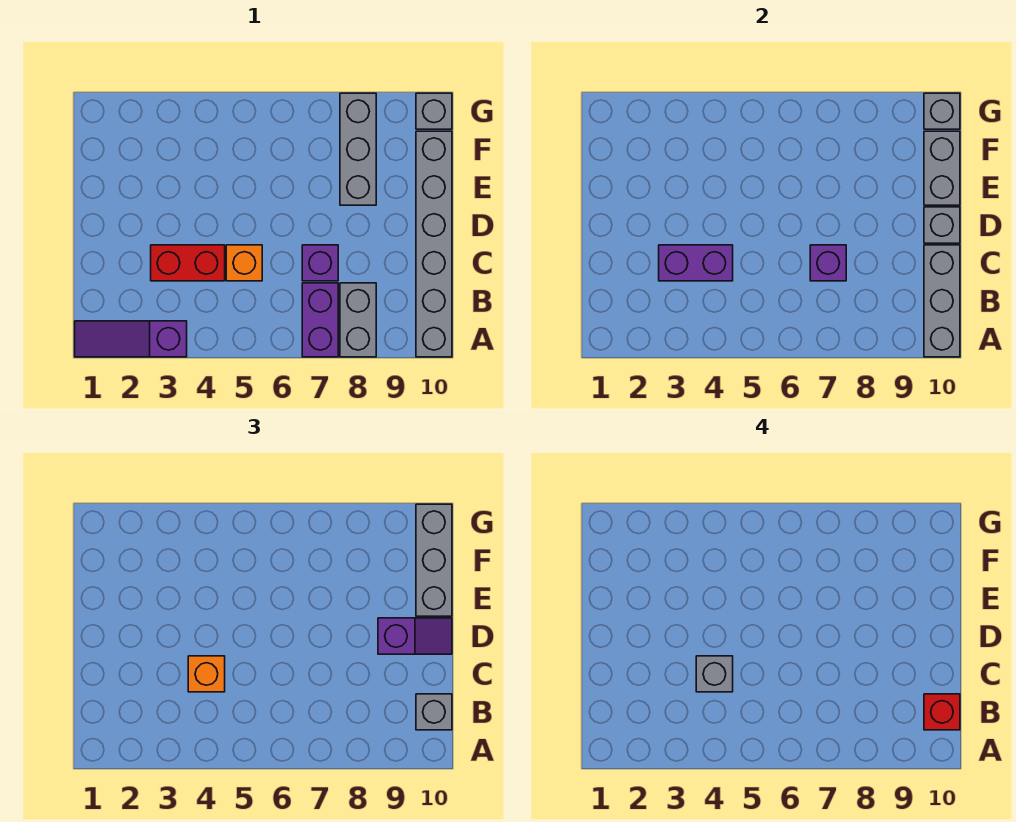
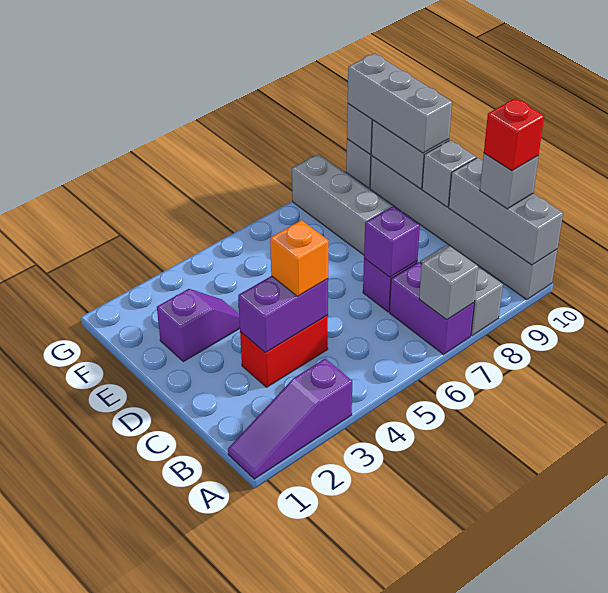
grey brick C4 level 4 -> grey brick A7 level 2
orange brick C5 level 1 -> none
purple slope D9:D10 level 3 top 9 -> purple slope E2:E3 level 1 top 2

